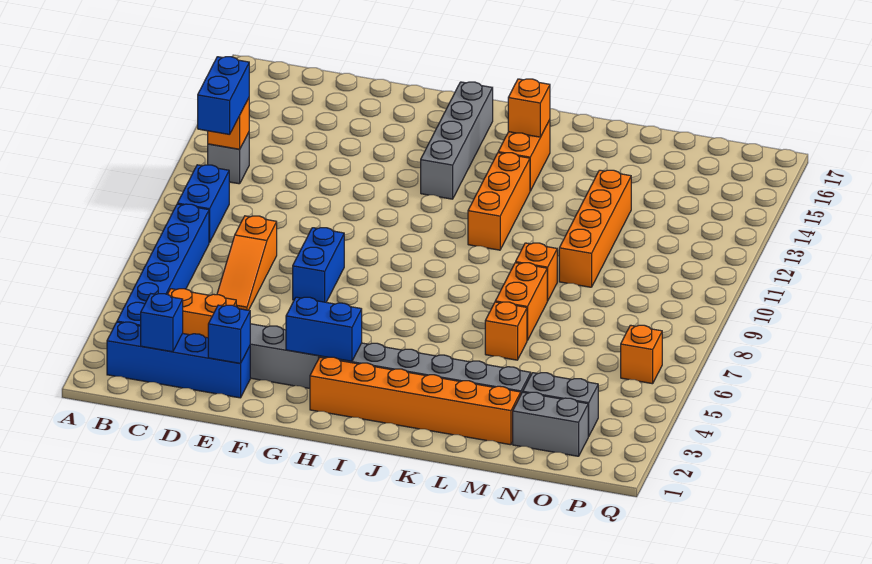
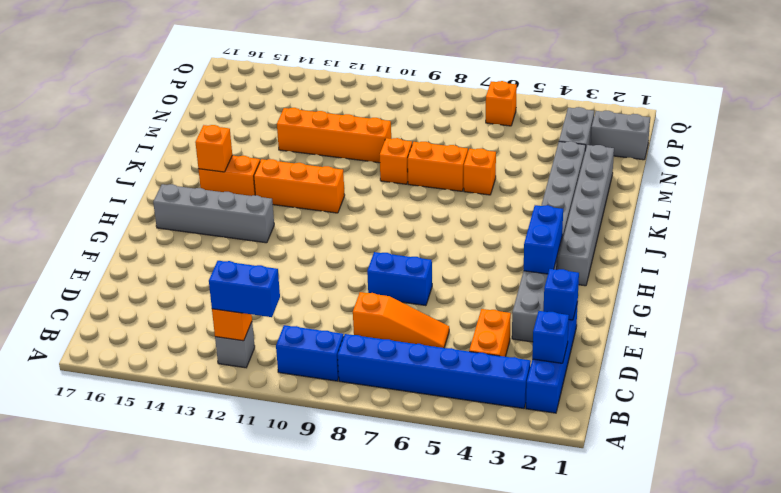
orange brick H2:M2 level 1 -> grey brick H2:M2 level 1
grey brick N2:O2 level 1 -> grey brick O1:O2 level 1

